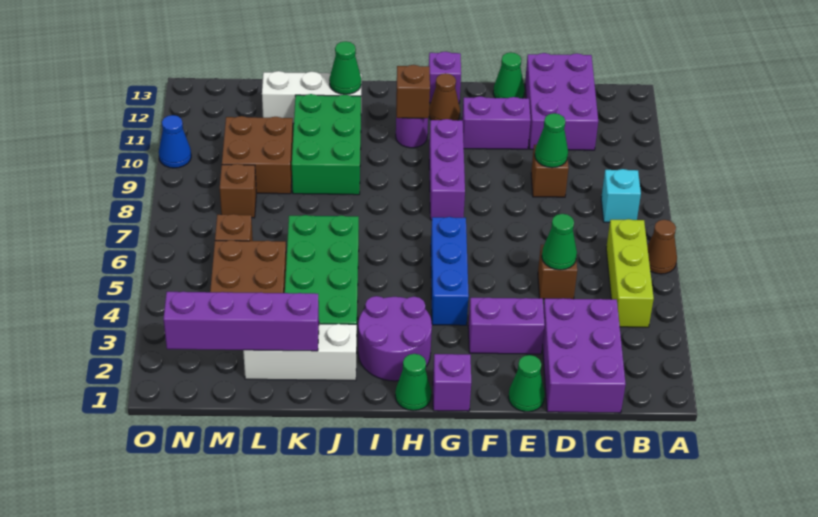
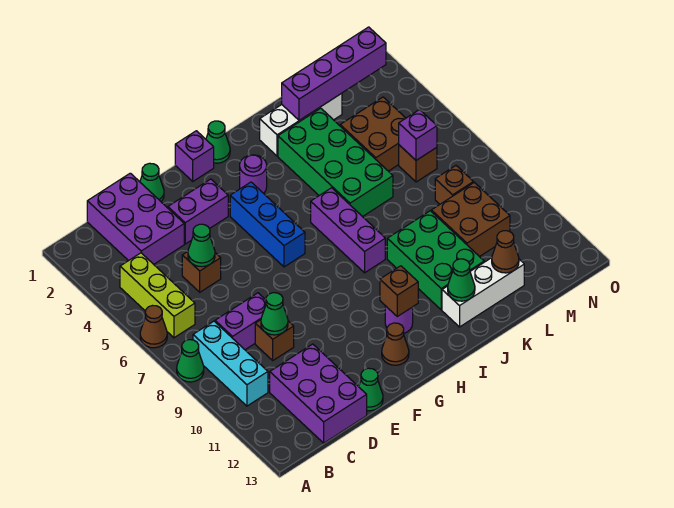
none -> green cone A8 level 1
cyan brick B8 level 1 -> cyan brick B8:B10 level 1
purple brick E11:F11 level 1 -> purple brick C8:D8 level 1
purple brick G8:G10 level 1 -> purple brick I6:I8 level 1
purple brick G13 level 1 -> purple brick M6 level 2
purple round brick H2:I3 level 1 -> purple round brick H3 level 1
none -> brown cone L12 level 2
blue cone O10 level 1 -> none

